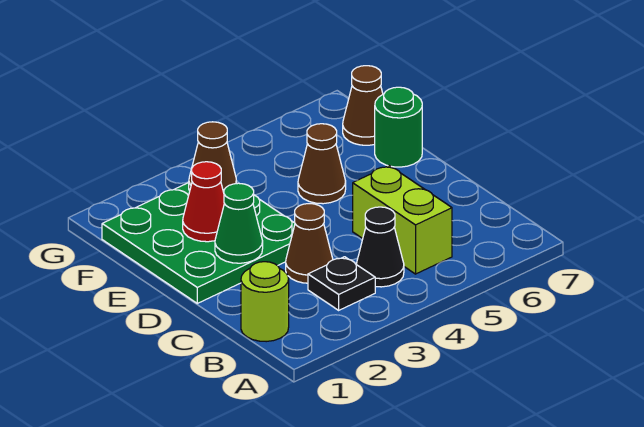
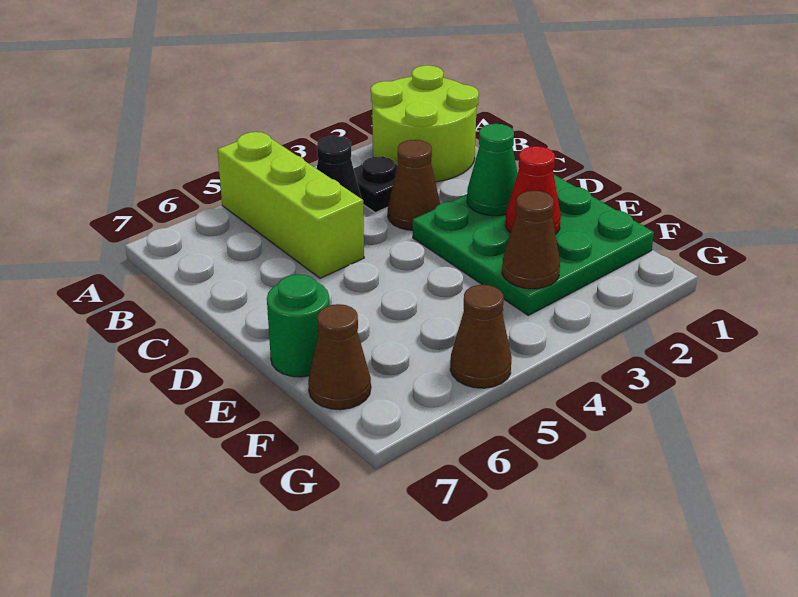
lime round brick B1 level 1 -> lime round brick A1:B2 level 1
lime brick B5:C5 level 1 -> lime brick A5:C5 level 1
brown cone E5 level 1 -> brown cone G5 level 1

